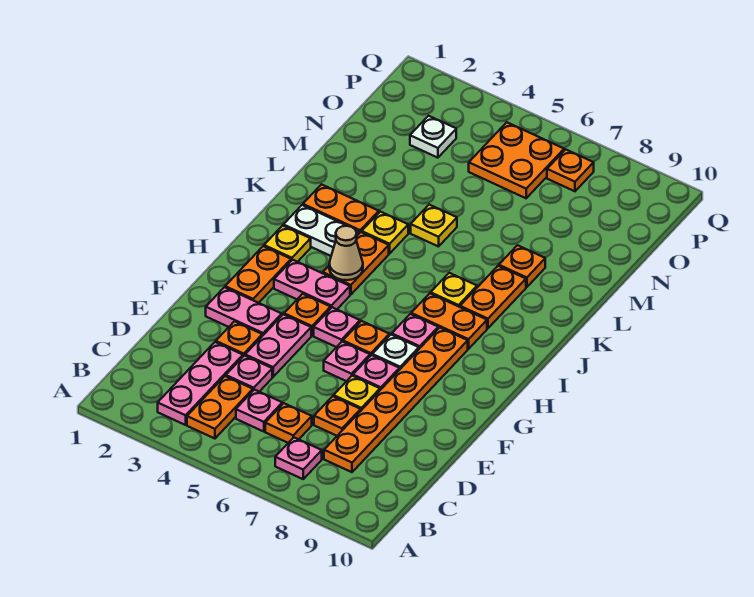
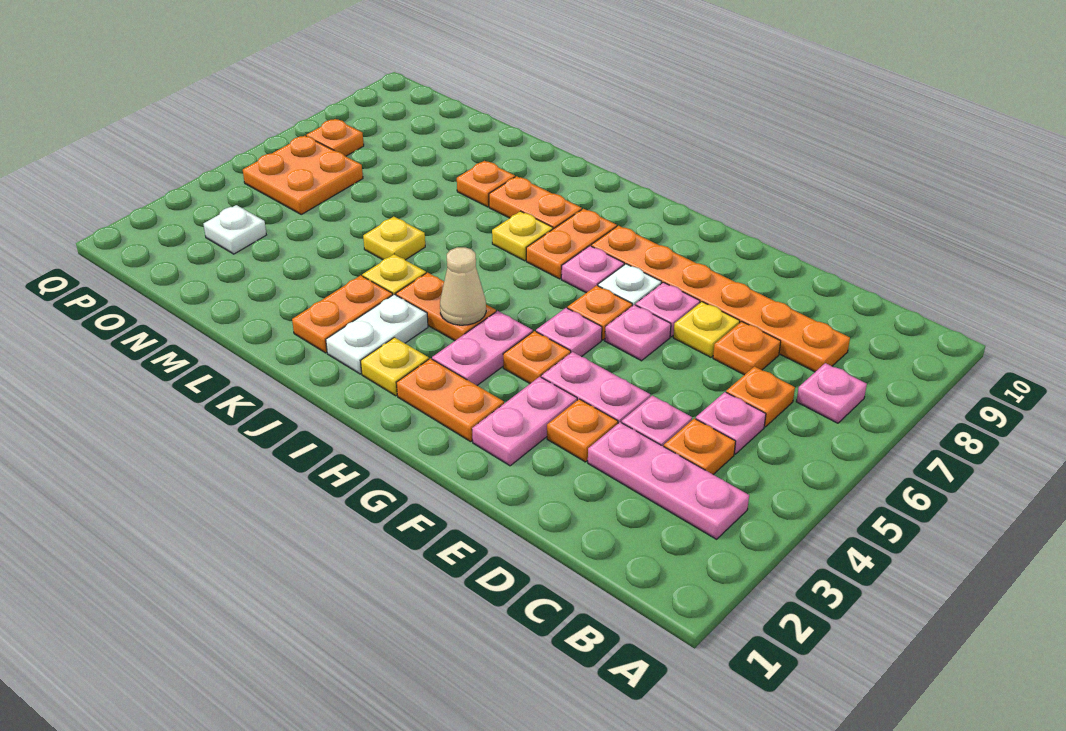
orange plate B4:C4 level 1 -> orange plate C4 level 1

